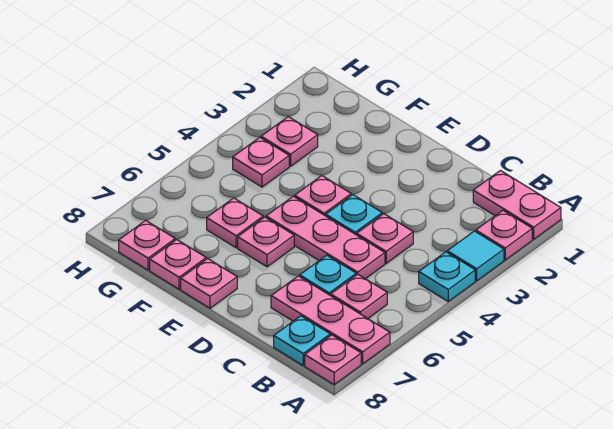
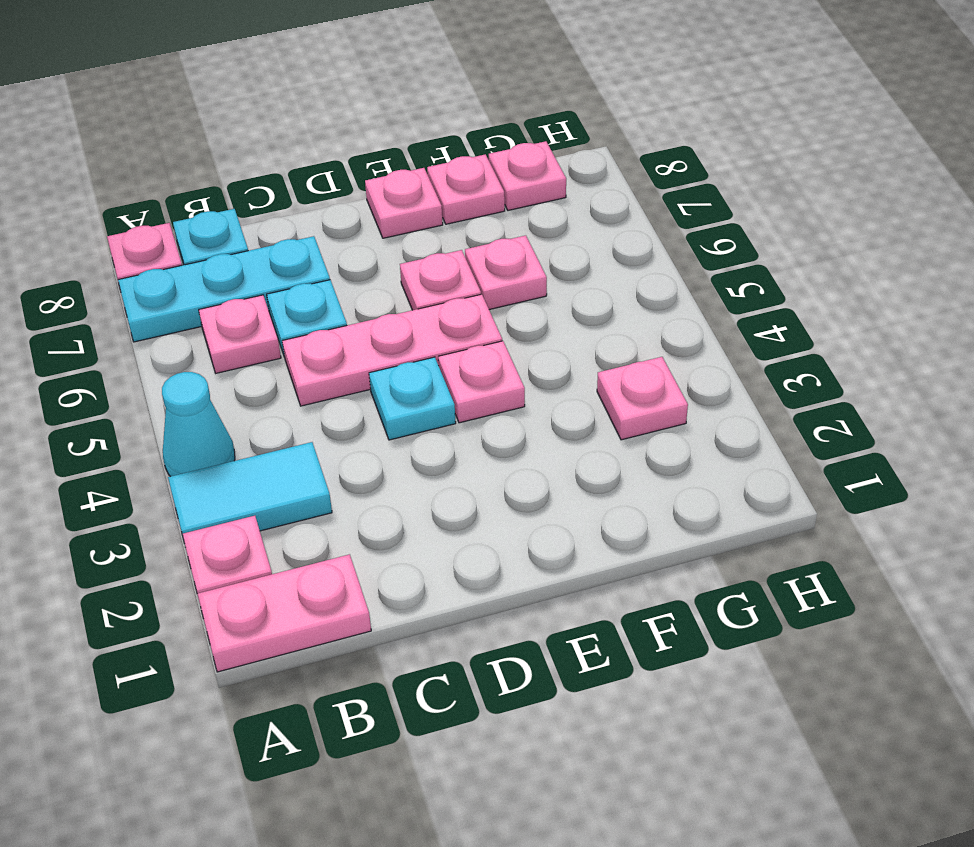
cyan tile A3 level 1 -> cyan tile A3:B3 level 1
cyan plate A4 level 1 -> cyan cone A4 level 1
pink plate A7:C7 level 1 -> cyan plate A7:C7 level 1
pink plate C4 level 1 -> none
pink plate G4 level 1 -> none

